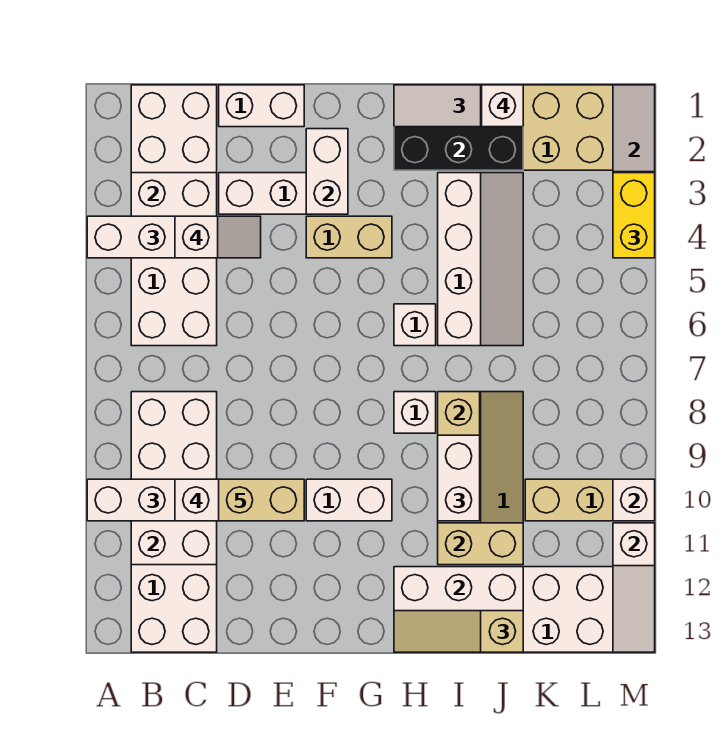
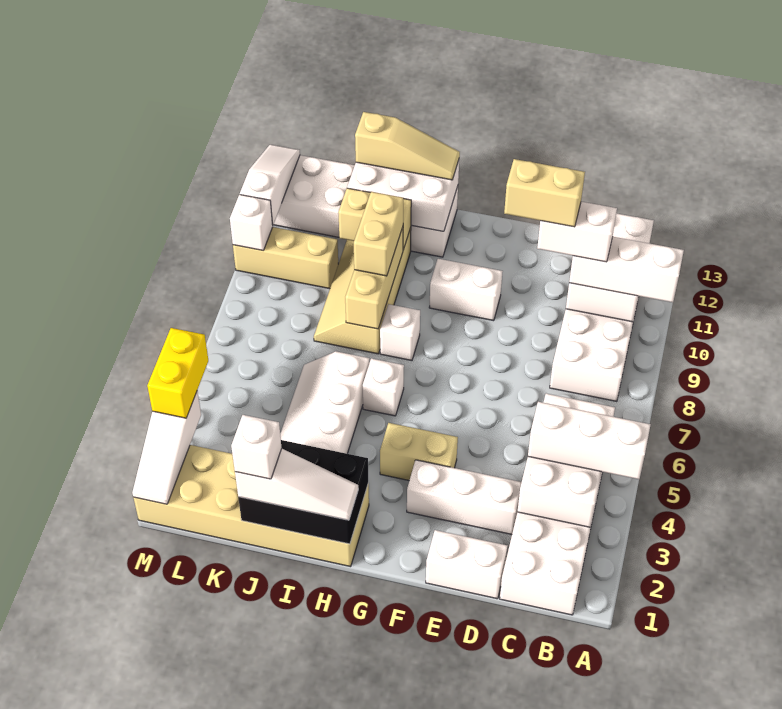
white slope C4:D4 level 4 top C -> none
white brick F2:F3 level 2 -> none
white brick I9:I10 level 3 -> tan brick I9:I10 level 3

